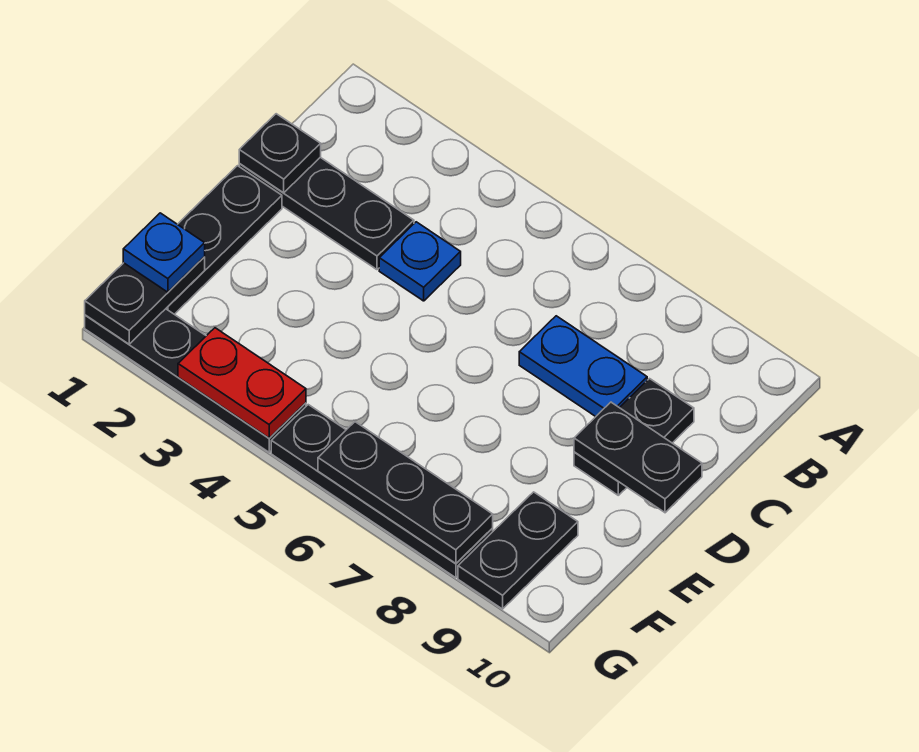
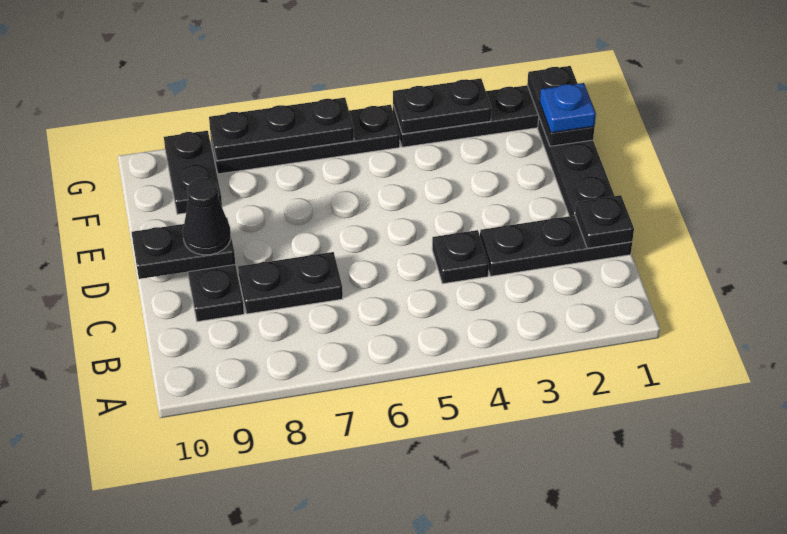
blue plate C4 level 1 -> black plate C4 level 1
blue plate C7:C8 level 1 -> black plate C7:C8 level 1
none -> black cone D9 level 3
red plate G3:G4 level 2 -> black plate G3:G4 level 2

